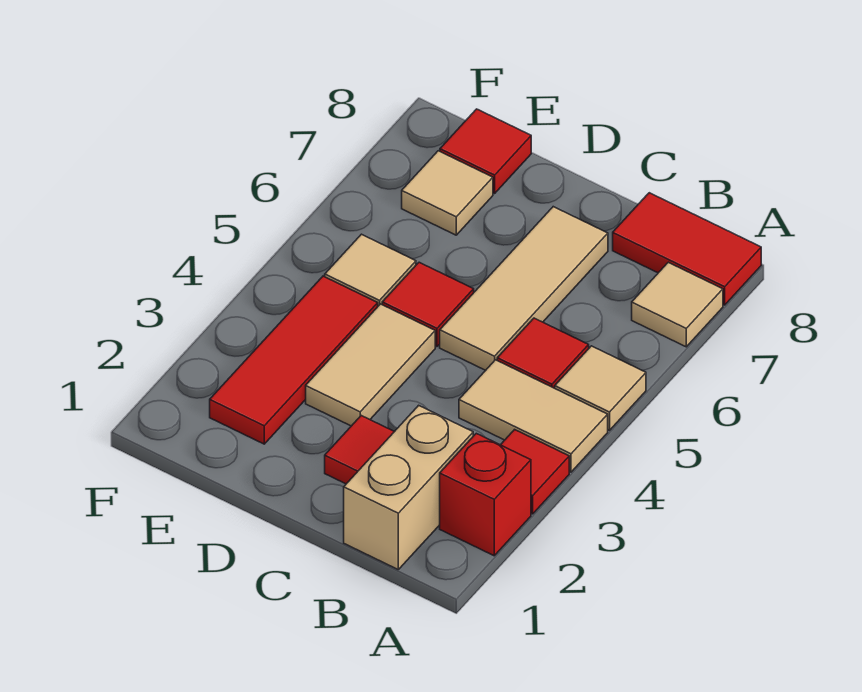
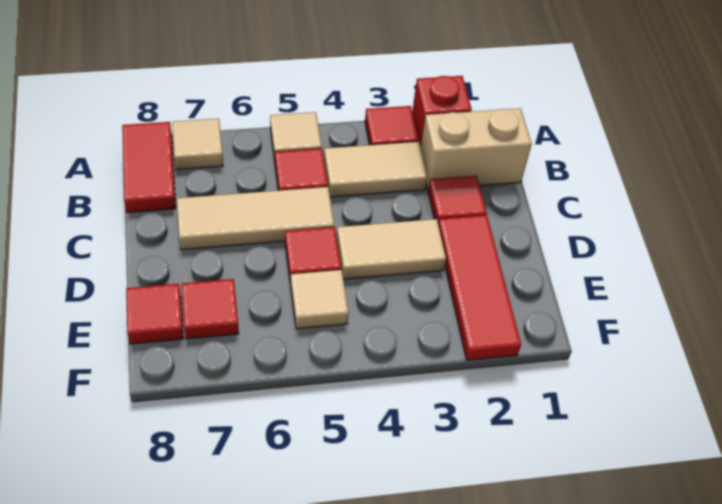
tan tile A4:B4 level 1 -> tan tile B3:B4 level 1
red tile E2:E4 level 1 -> red tile D2:F2 level 1
tan tile E7 level 1 -> red tile E7 level 1

